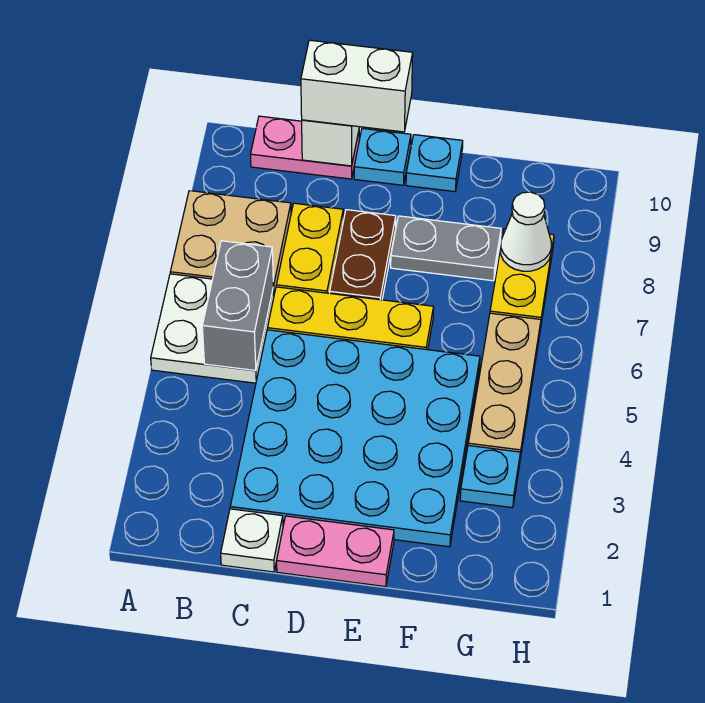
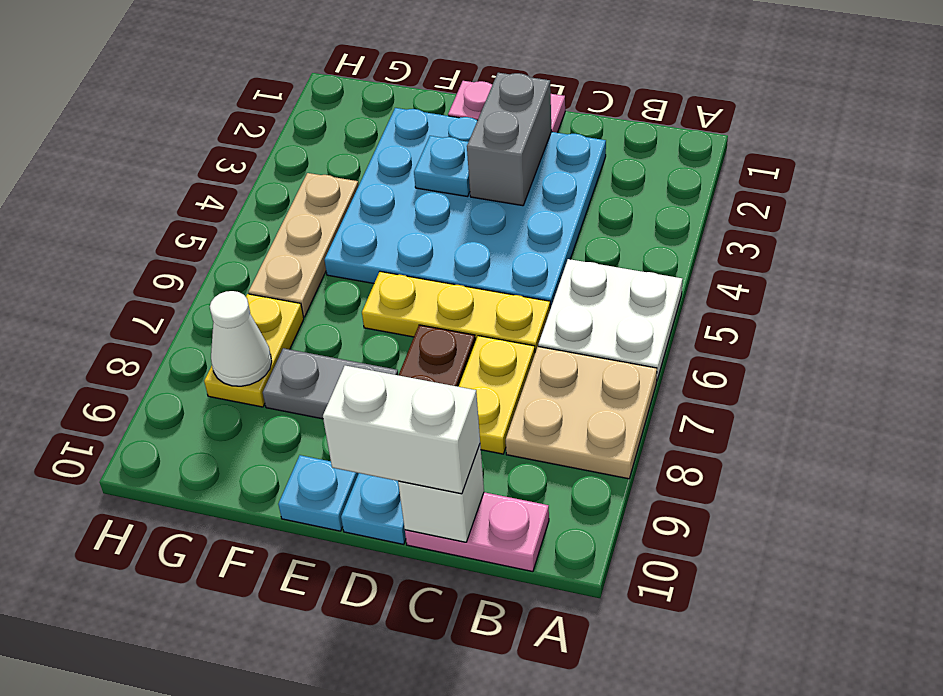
grey brick B5:B6 level 2 -> grey brick D2:D3 level 2
white plate C1 level 1 -> none
cyan plate G3 level 1 -> cyan plate E3 level 2

